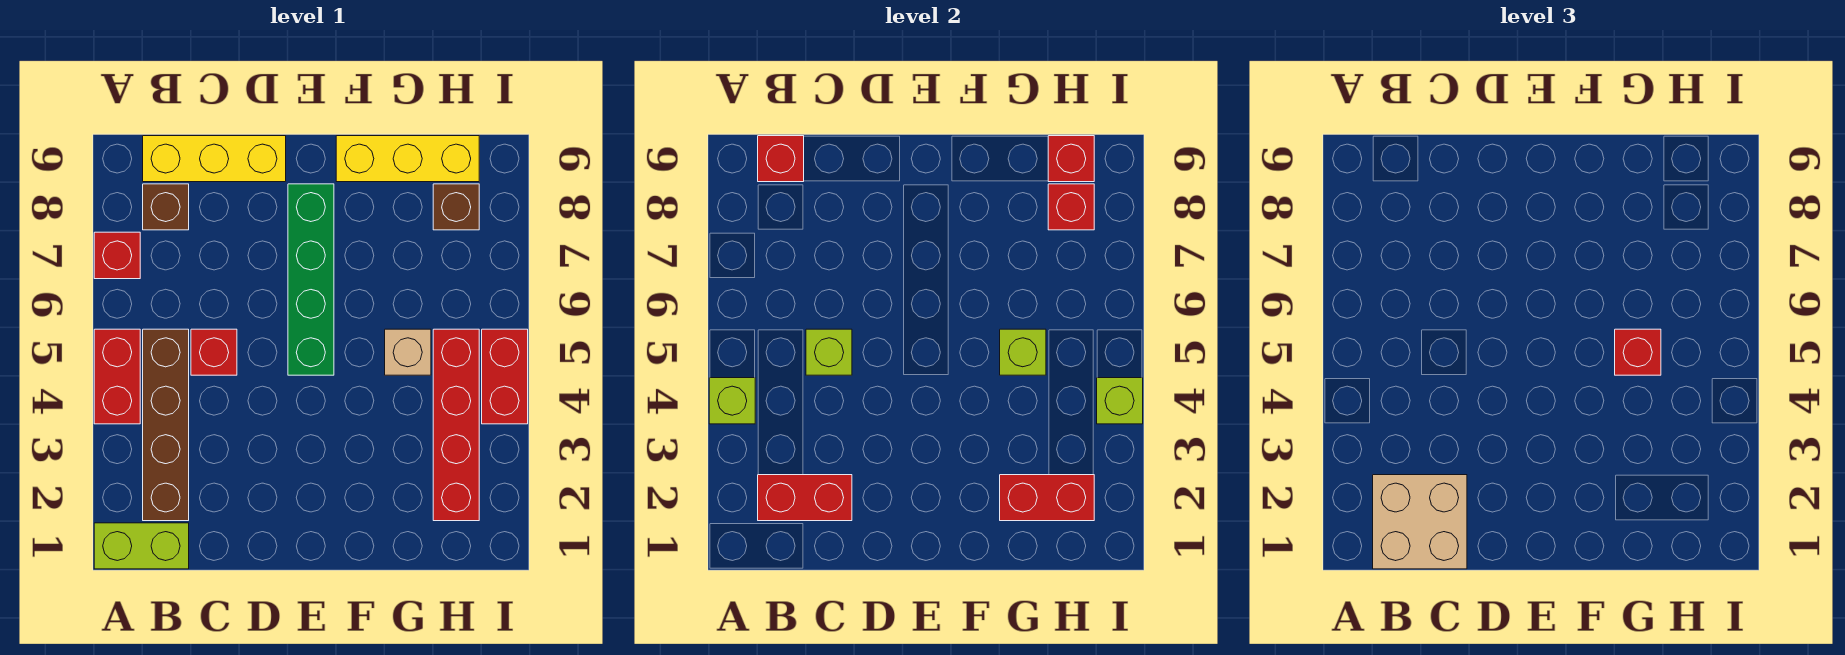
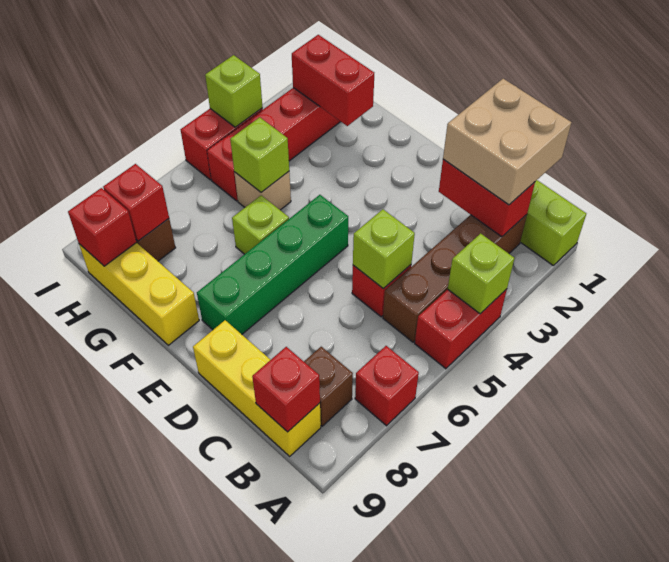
none -> lime brick F6 level 1
red brick G5 level 3 -> none

